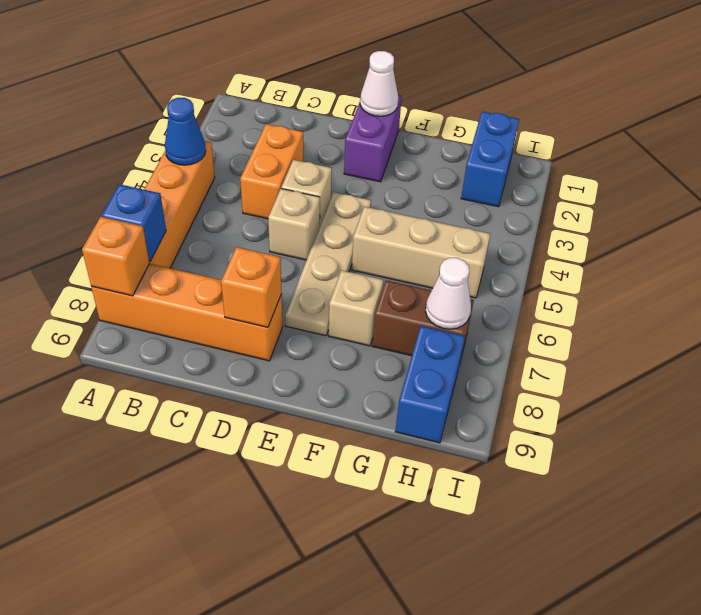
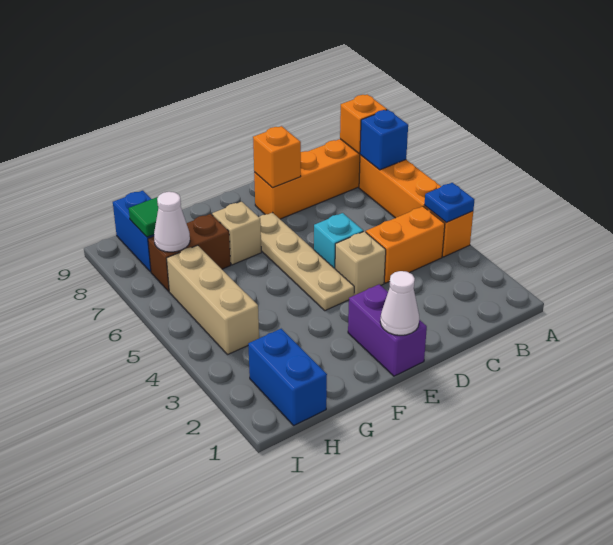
blue cone A4 level 2 -> blue plate A4 level 2
orange brick C3:C4 level 1 -> orange brick B4:C4 level 1
tan brick D5 level 1 -> cyan brick D5 level 1
tan brick F5:H5 level 1 -> tan brick H4:H6 level 1
none -> green tile H8 level 2

